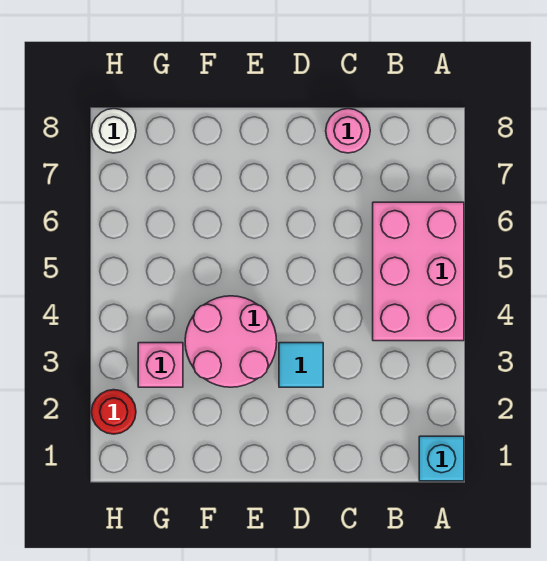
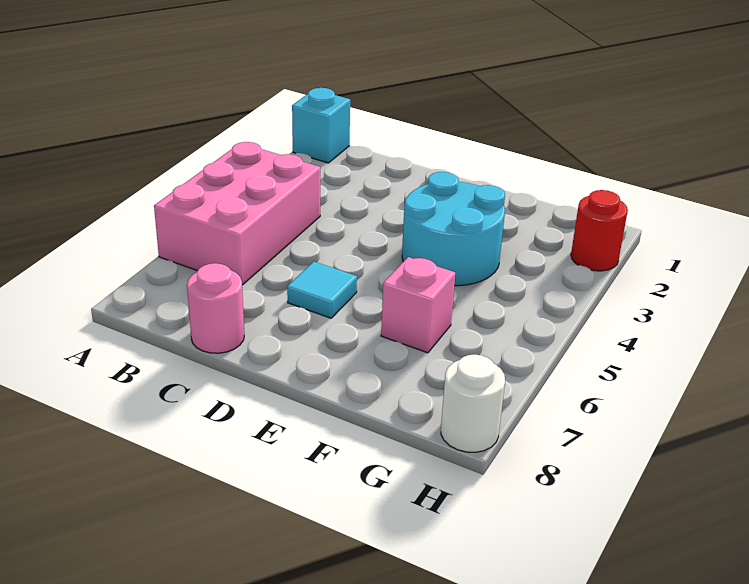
cyan tile D3 level 1 -> cyan tile D6 level 1
pink round brick E3:F4 level 1 -> cyan round brick E3:F4 level 1
pink brick G3 level 1 -> pink brick F6 level 1

